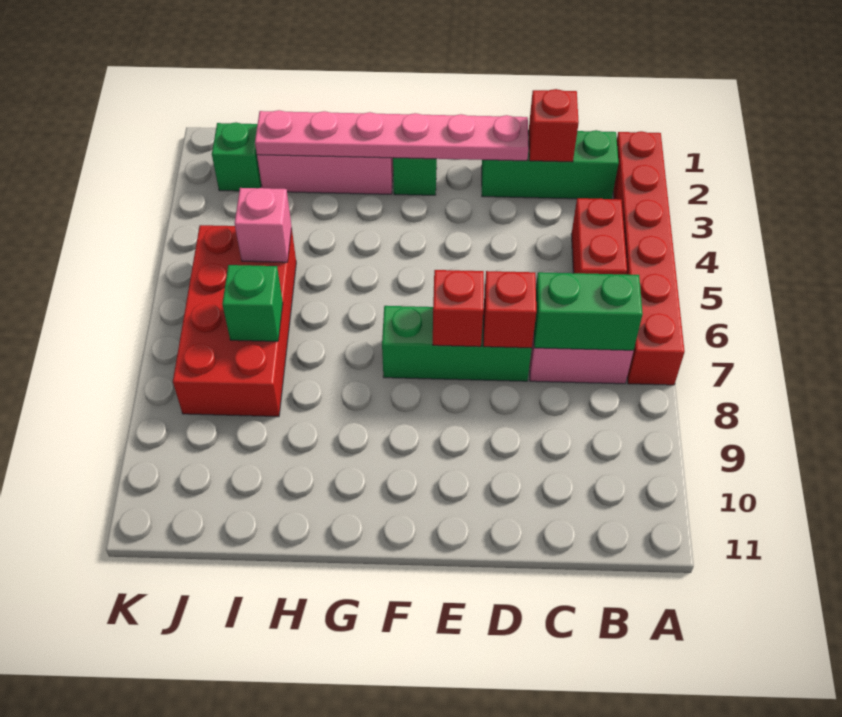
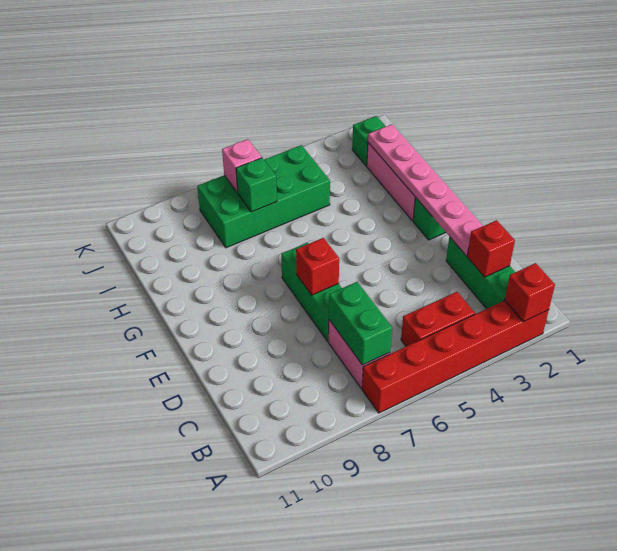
red brick D7 level 2 -> red brick A2 level 2
red brick I5:J8 level 1 -> green brick I5:J8 level 1
pink brick I5 level 2 -> pink brick J7 level 2

